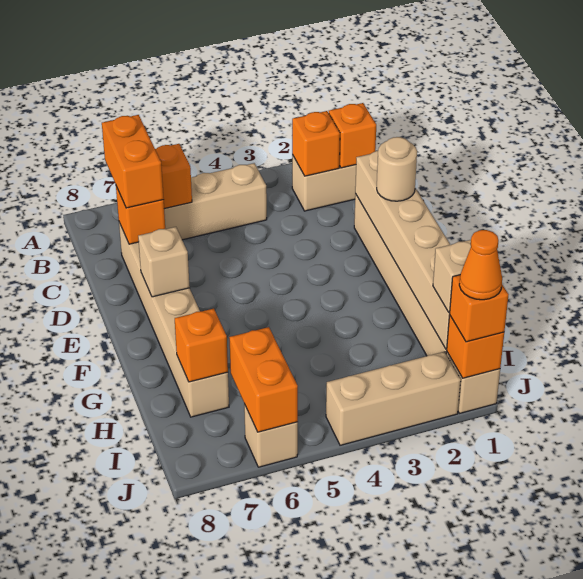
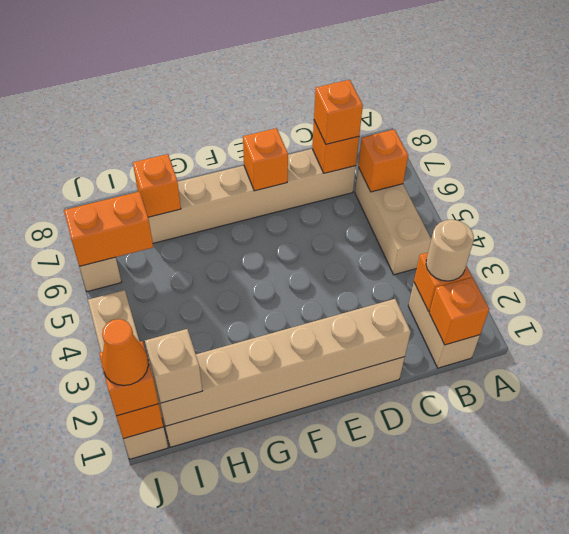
orange brick B7:C7 level 3 -> orange brick C7 level 3
tan round brick E1 level 3 -> tan round brick B2 level 3
tan brick E7 level 2 -> orange brick E7 level 2

